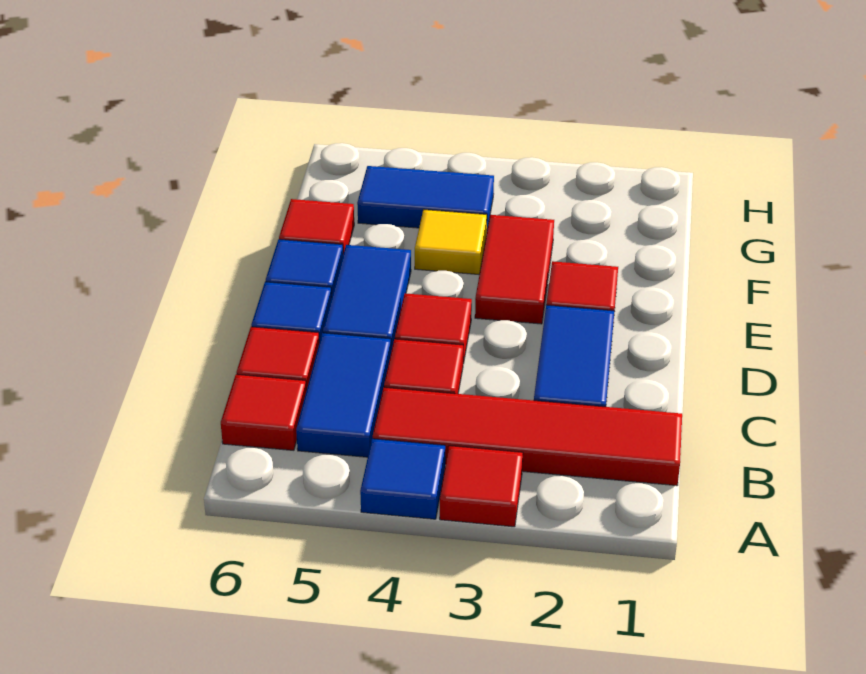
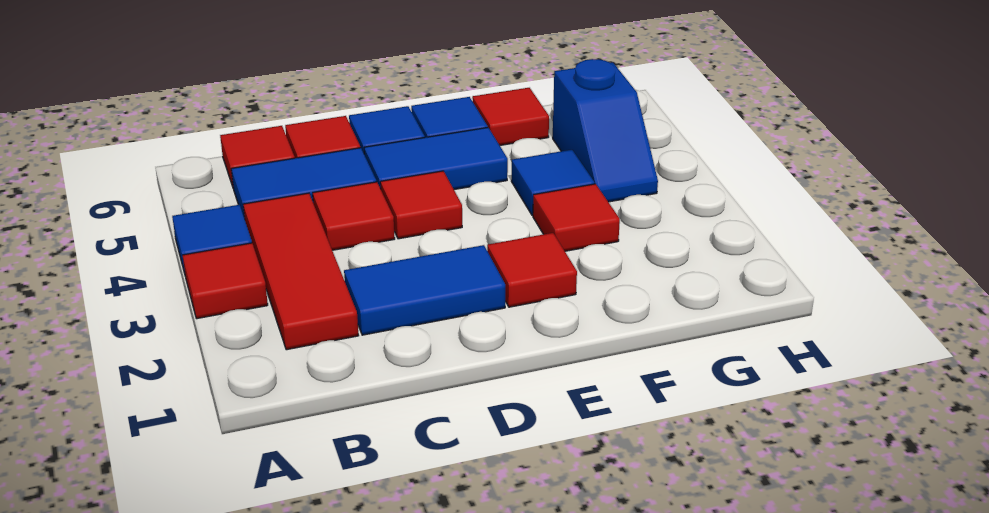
red tile B1:B4 level 1 -> red tile B2:B4 level 1
red tile E3:F3 level 1 -> red tile F3 level 1
yellow tile F4 level 1 -> blue tile F4 level 1
blue tile G4:G5 level 1 -> blue slope G4:G5 level 1 top 5

